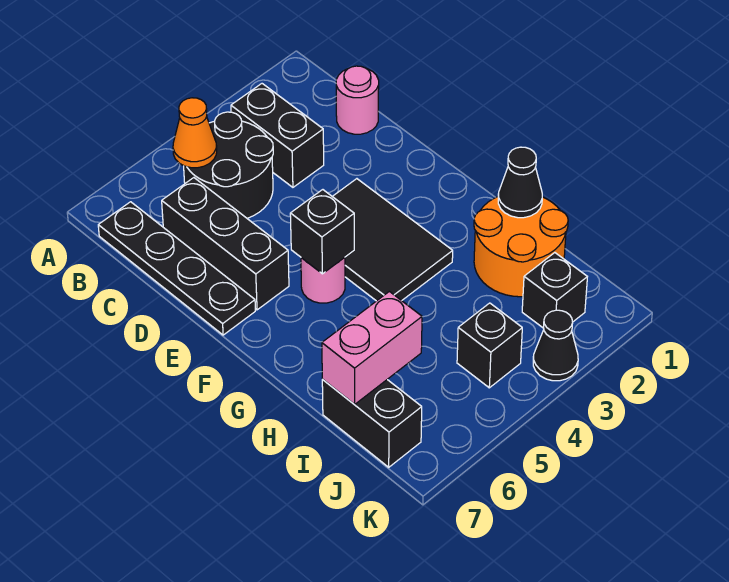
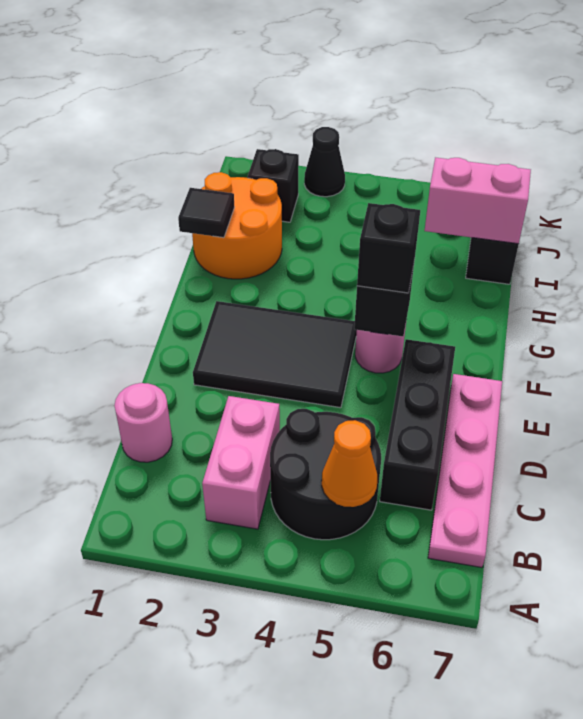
black brick B3:C3 level 1 -> pink brick B3:C3 level 1
black plate B7:E7 level 1 -> pink plate B7:E7 level 1
black tile E3:G4 level 1 -> black tile E2:F4 level 1
black cone H1 level 2 -> black tile H1 level 2
black brick J4 level 1 -> black brick F5 level 3

